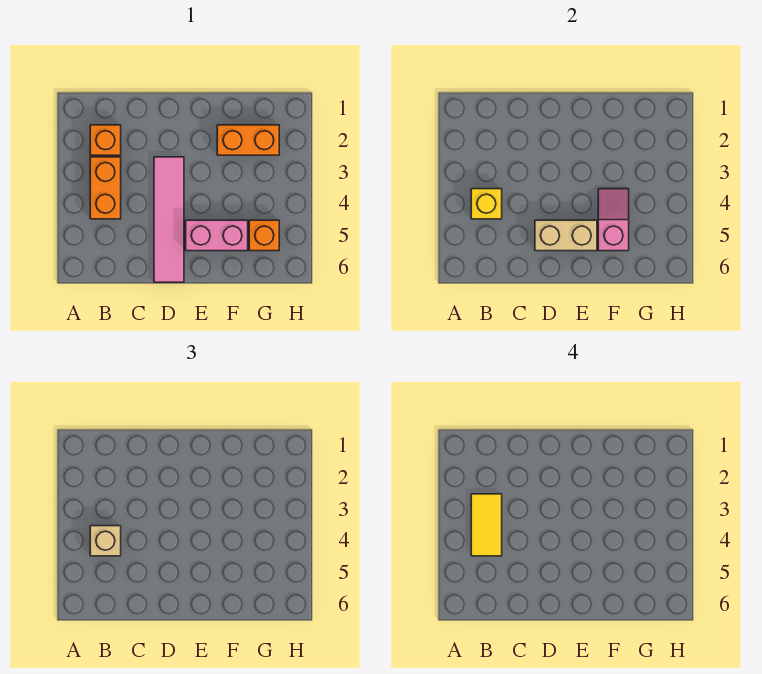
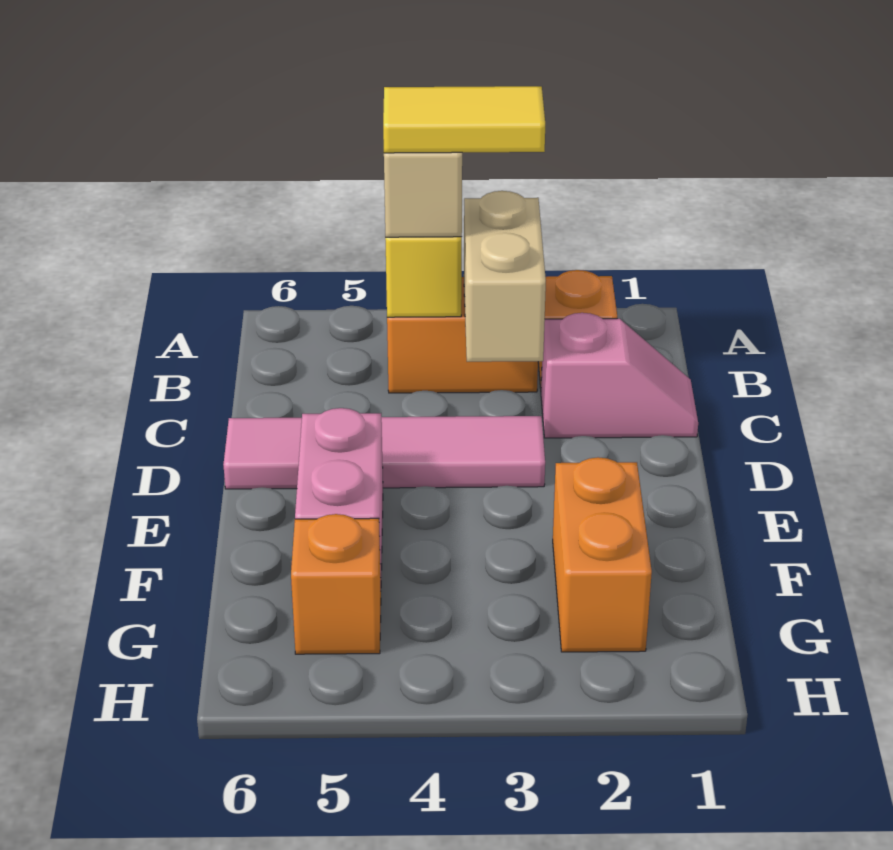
tan brick D5:E5 level 2 -> tan brick B3:C3 level 2
pink slope F4:F5 level 2 top 5 -> pink slope C1:C2 level 1 top 2

